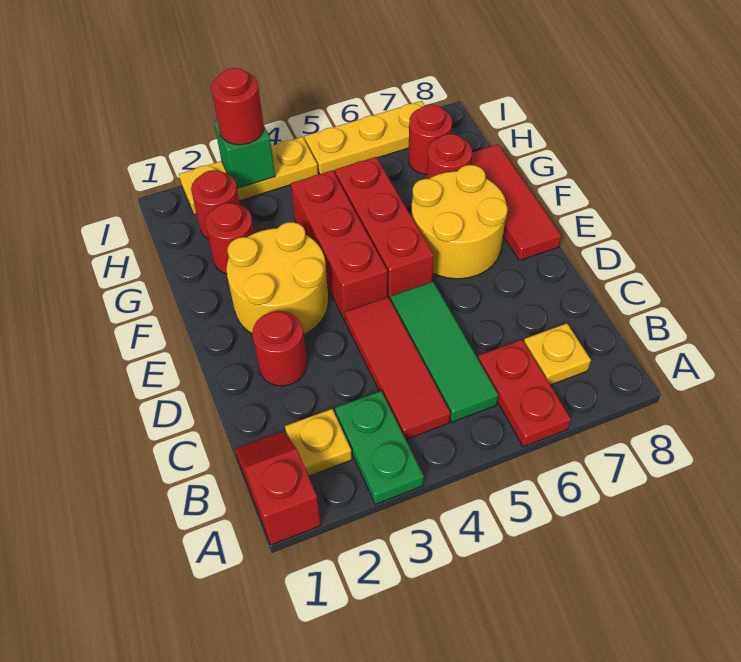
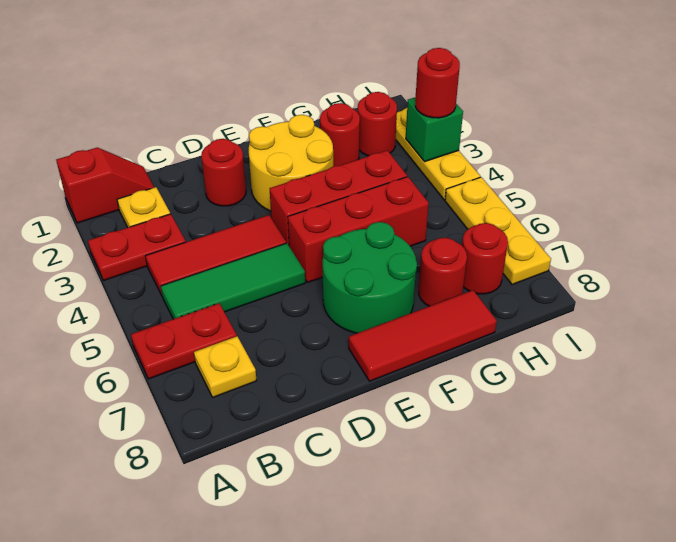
green plate A3:B3 level 1 -> red plate A3:B3 level 1
yellow round brick E6:F7 level 1 -> green round brick E6:F7 level 1

